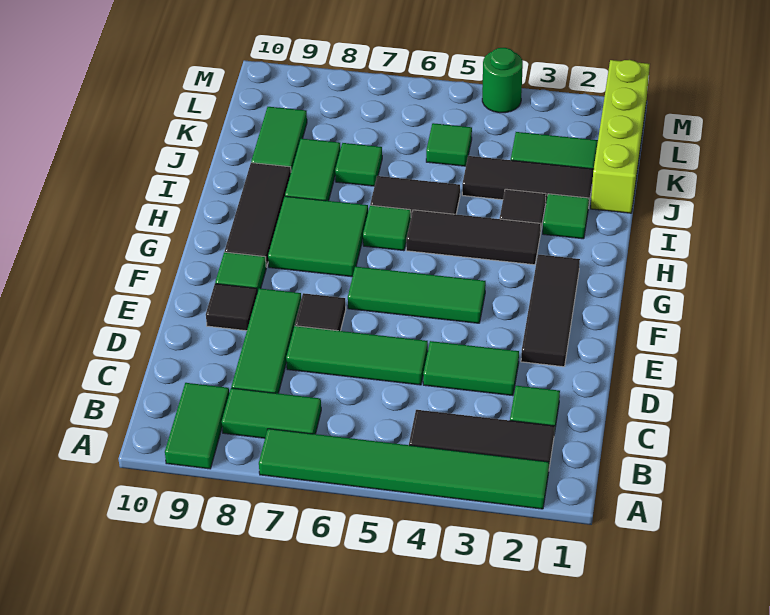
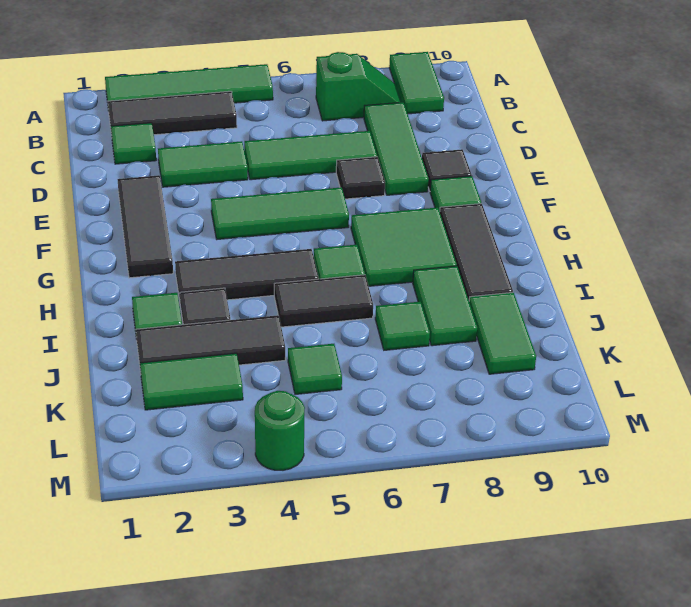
green tile A2:A7 level 1 -> green tile A2:A5 level 1
green tile B7:B8 level 1 -> green slope B7:B8 level 1 top 7
lime brick J1:M1 level 1 -> none

